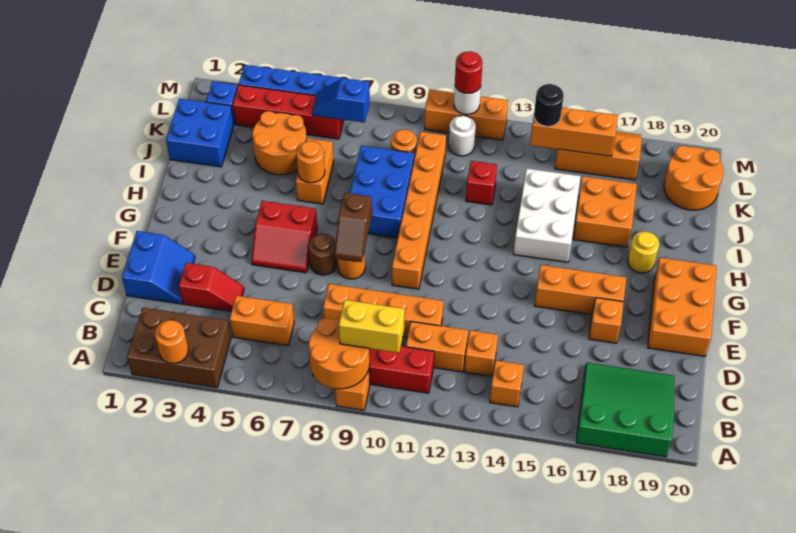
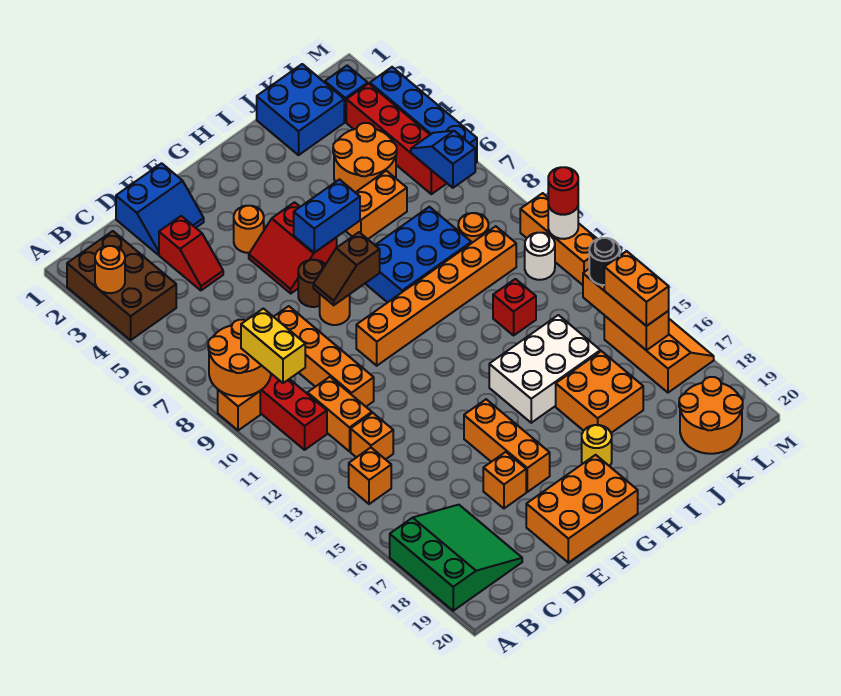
orange brick C5:C6 level 1 -> orange brick L15:L16 level 3
none -> blue brick G6:H6 level 2
orange round brick I6 level 2 -> orange round brick F4 level 1

